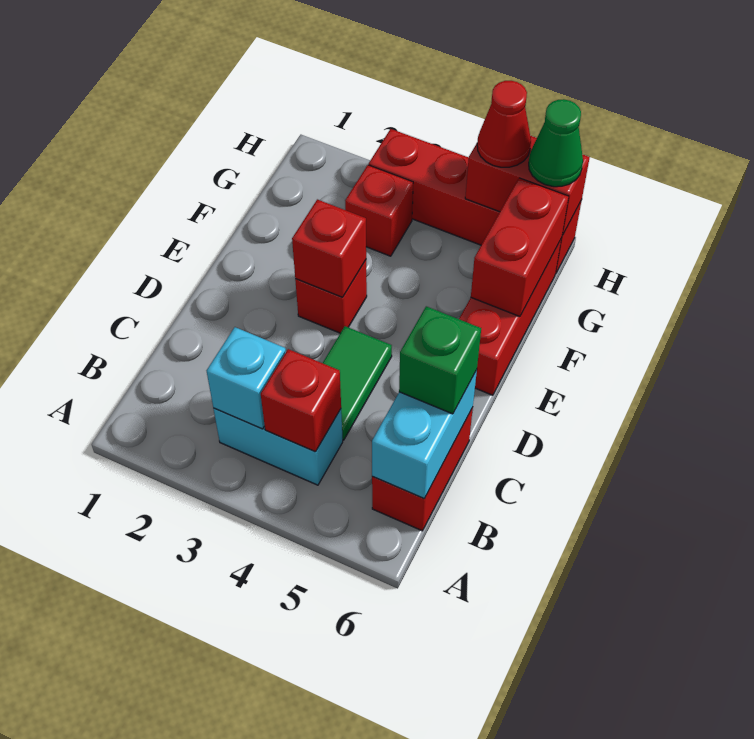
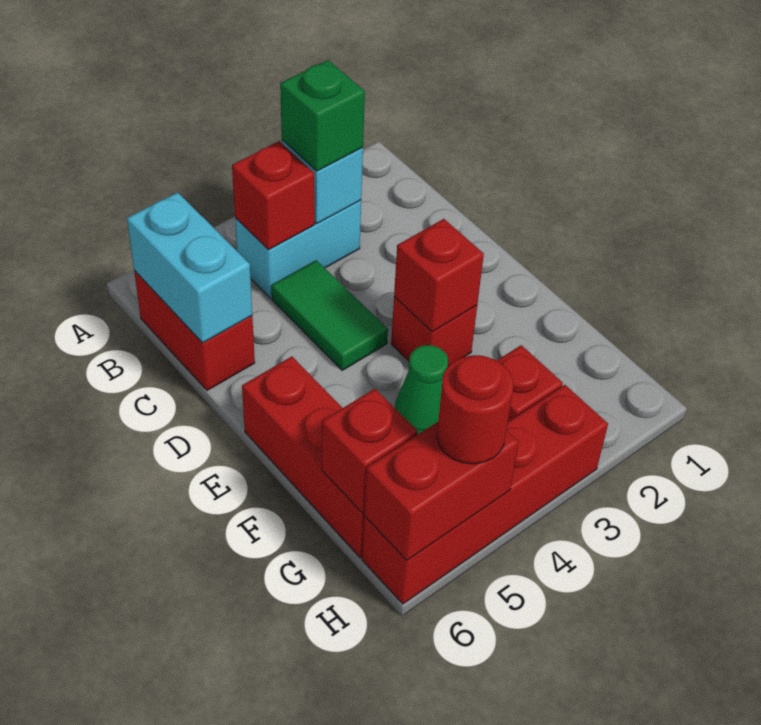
green brick C6 level 3 -> green brick B3 level 3
red brick F6:G6 level 2 -> red brick G6 level 2
red cone H5 level 3 -> red round brick H5 level 3
green cone H6 level 3 -> green cone F4 level 1

